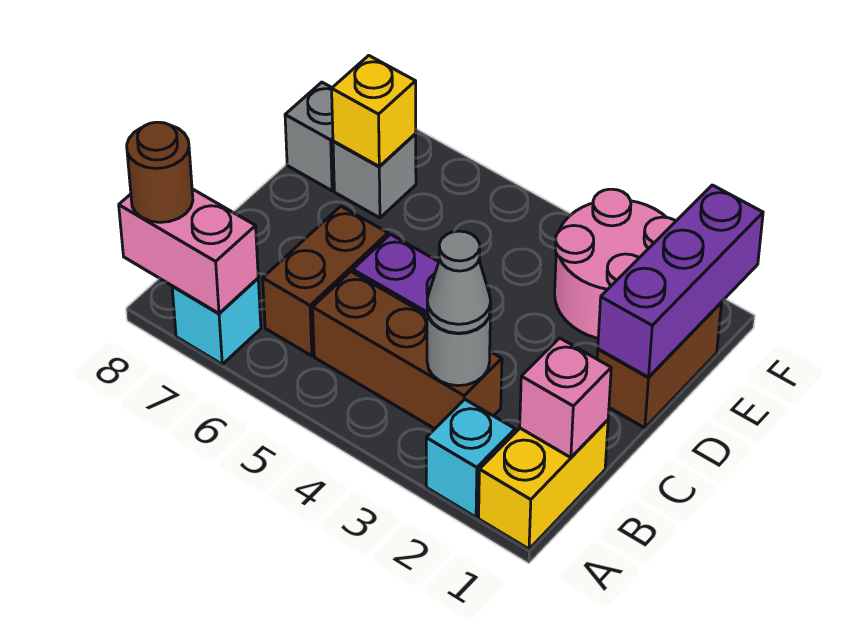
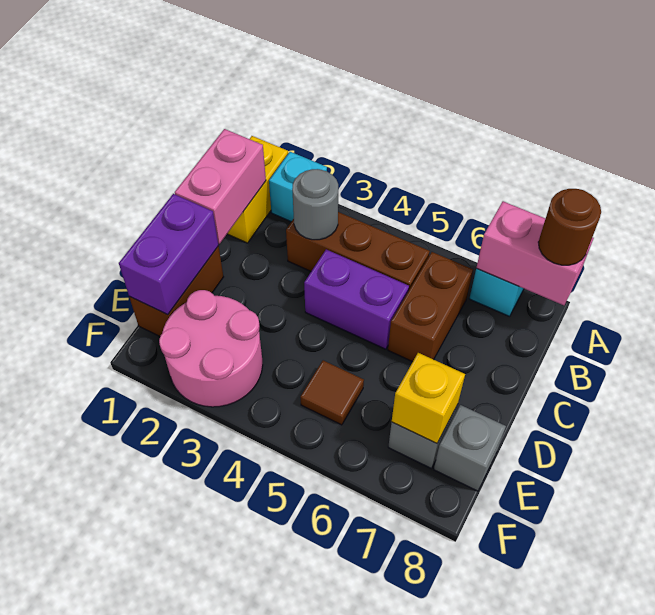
pink brick B1 level 2 -> pink brick B1:C1 level 2
grey cone B3 level 3 -> none
purple brick D1:F1 level 2 -> purple brick D1:E1 level 2
none -> brown tile E5 level 1

